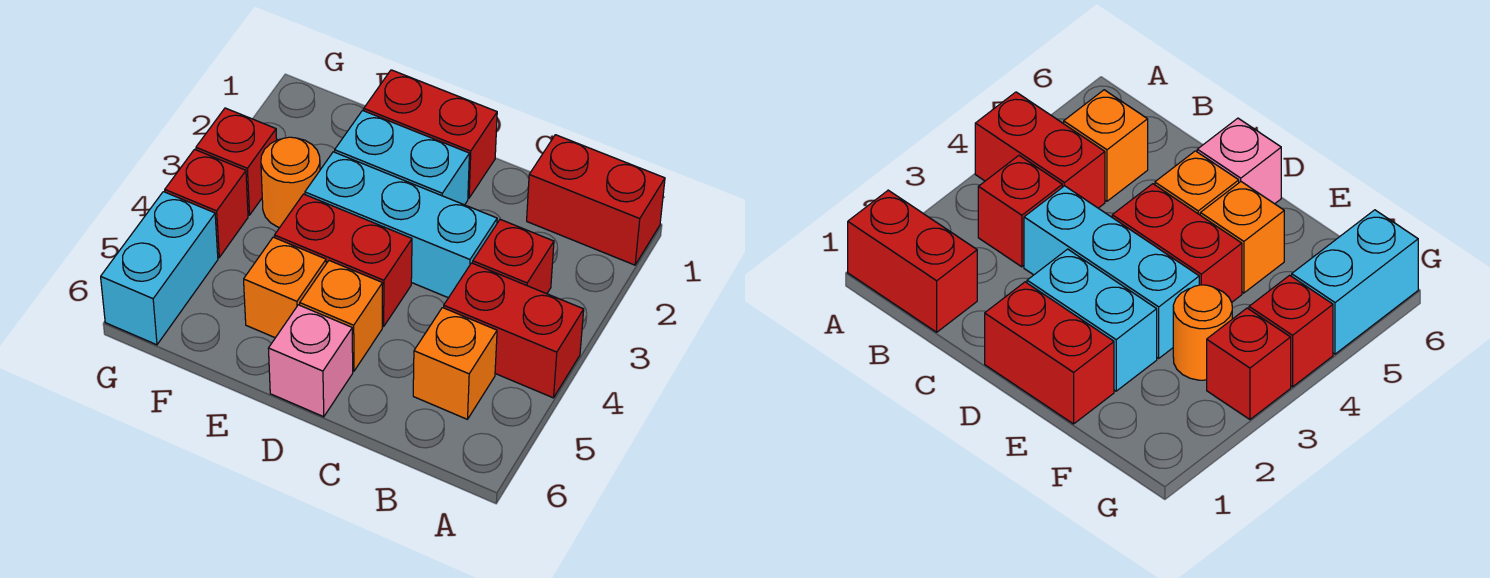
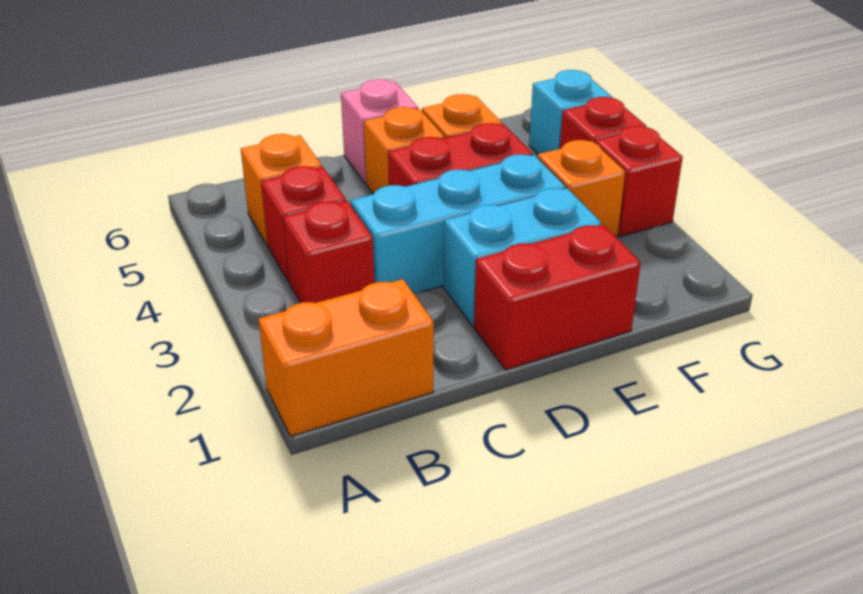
red brick A1:B1 level 1 -> orange brick A1:B1 level 1
red brick A4:B4 level 1 -> red brick B4 level 1
orange round brick F3 level 1 -> orange brick F3 level 1
cyan brick G5:G6 level 1 -> cyan brick G5 level 1

